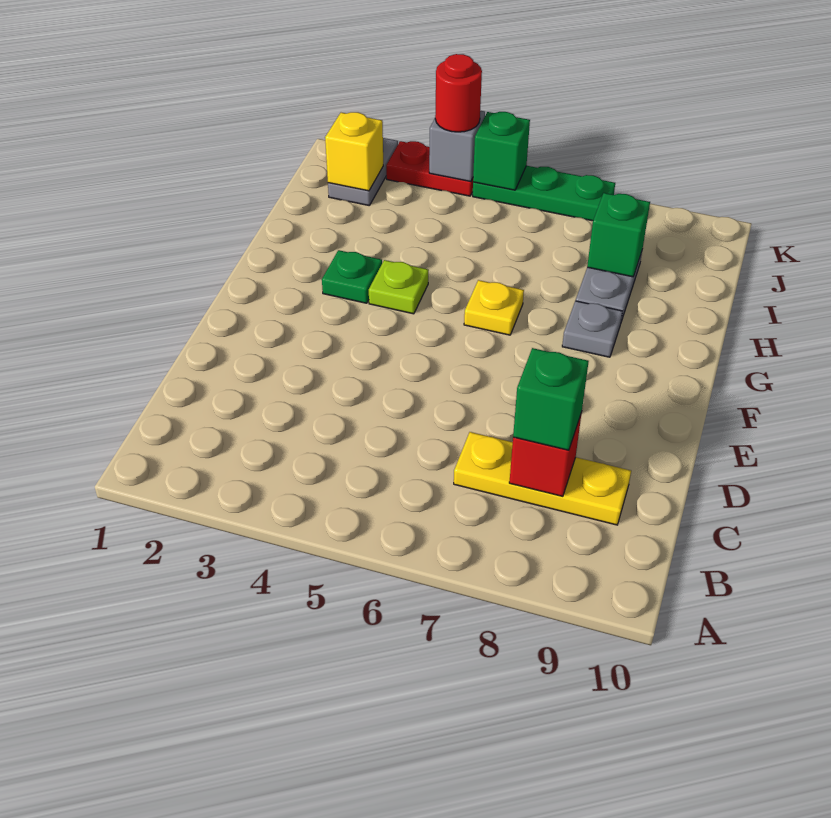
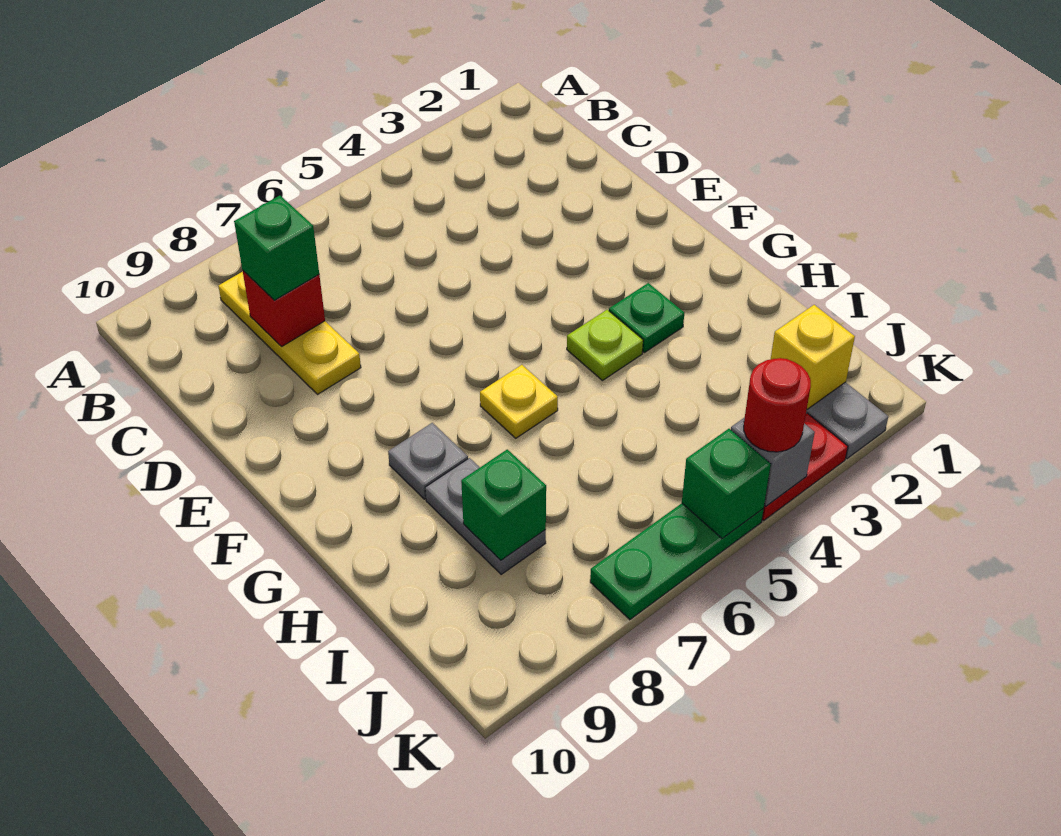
yellow plate C7:C9 level 1 -> yellow plate B8:D8 level 1

